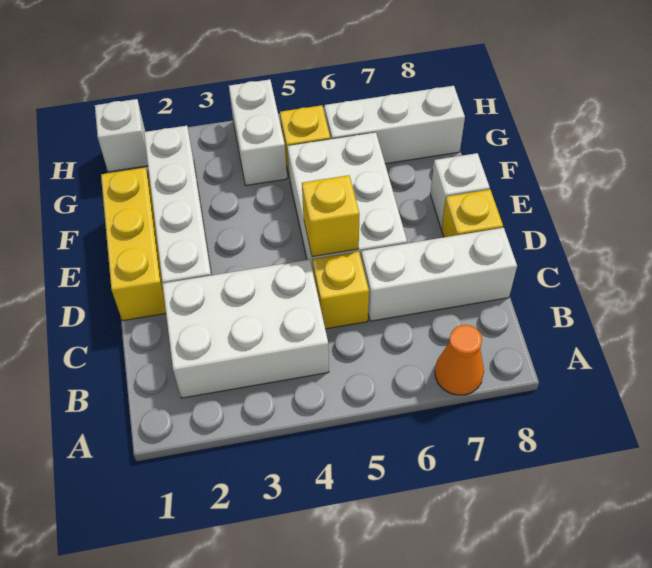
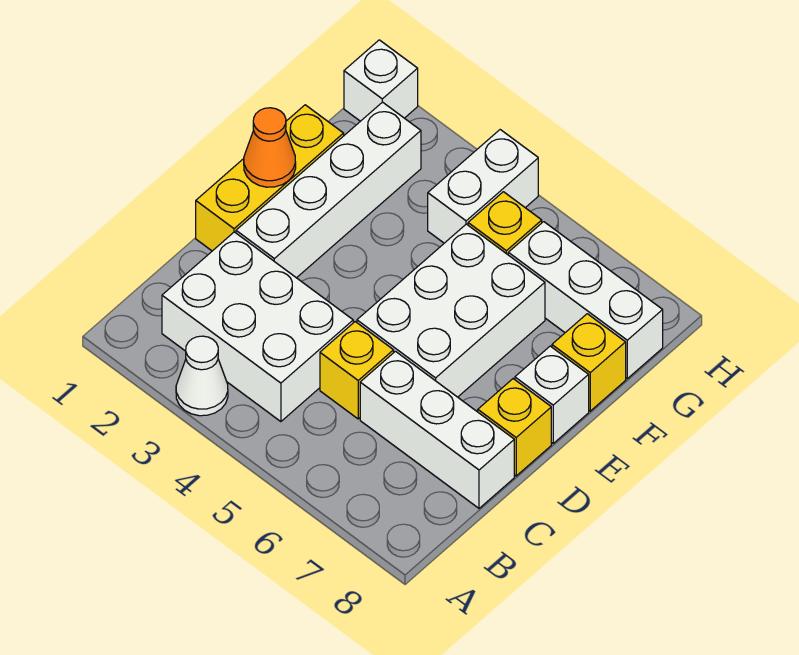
none -> white cone A3 level 1
orange cone A7 level 1 -> orange cone E1 level 2
yellow brick D5 level 2 -> yellow brick F8 level 1

